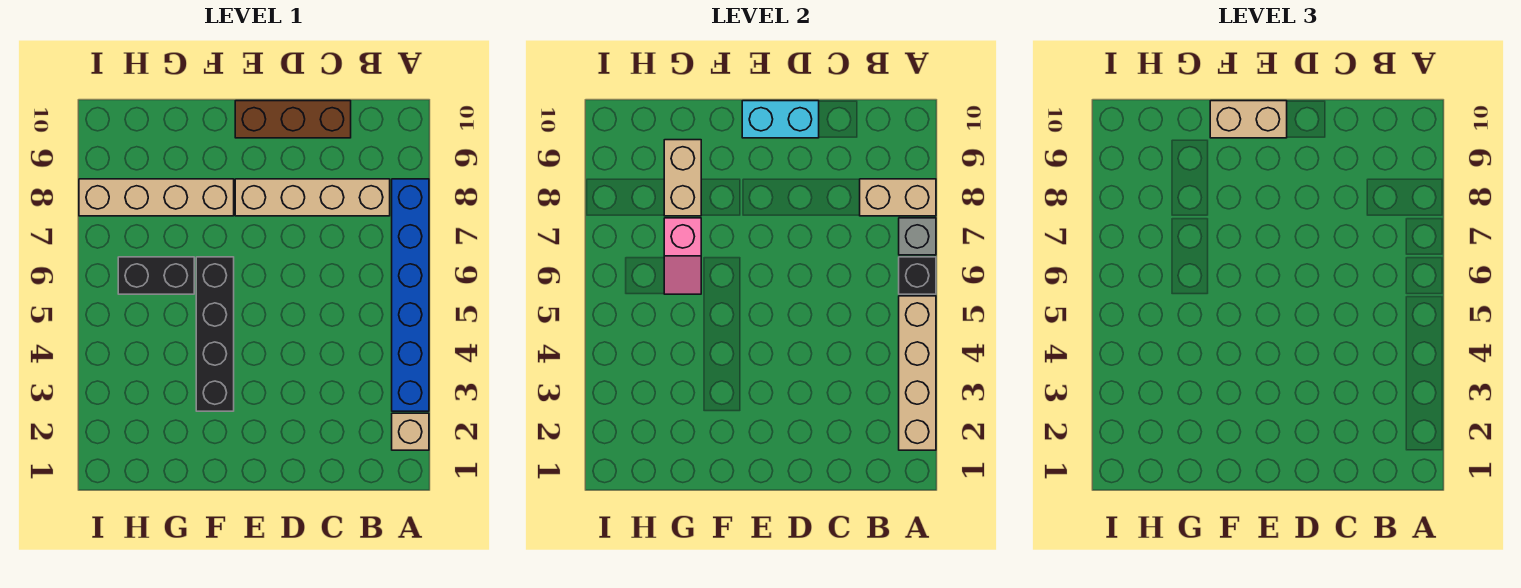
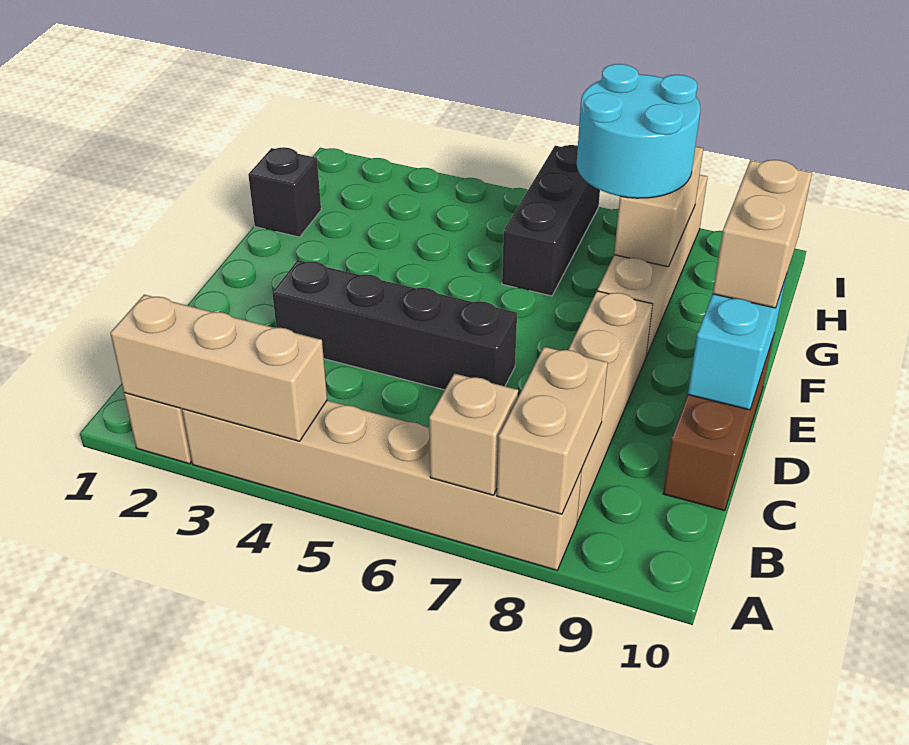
tan brick A2:A5 level 2 -> tan brick A2:A4 level 2
blue brick A3:A8 level 1 -> tan brick A3:A8 level 1
black brick A6 level 2 -> black brick G1 level 1
grey brick A7 level 2 -> tan brick A7 level 2
black brick F3:F6 level 1 -> black brick D3:D6 level 1
black brick G6:H6 level 1 -> black brick G6:I6 level 1
pink slope G6:G7 level 2 top 7 -> none
none -> cyan round brick G7:H8 level 3
tan brick G8:G9 level 2 -> tan brick G8:H8 level 2

